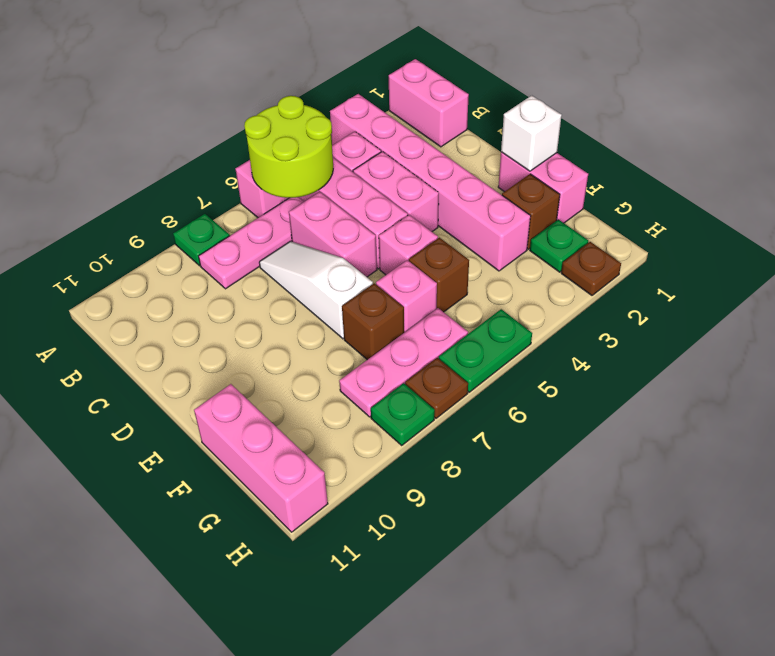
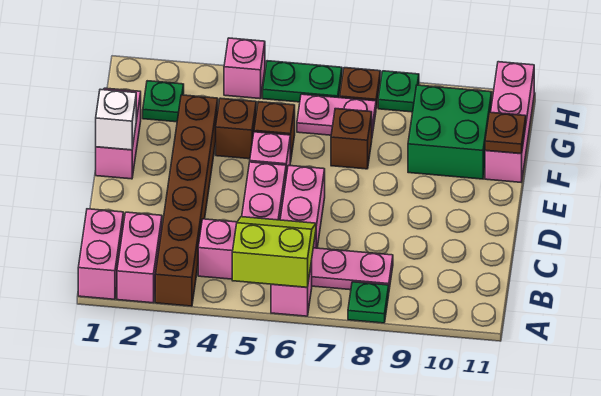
pink brick A3:F3 level 1 -> brown brick A3:F3 level 1
lime round brick A5:B6 level 2 -> lime slope A5:B6 level 2 top A
pink brick C4:D4 level 1 -> pink brick A2:B2 level 1
white slope C7:E7 level 1 top E -> none
brown brick F2 level 1 -> brown brick F4 level 1
pink brick F6 level 1 -> pink brick H4 level 1
none -> green brick F9:G10 level 1
pink plate G6:G8 level 1 -> pink plate G6:G7 level 1
brown plate H2 level 1 -> brown plate F11 level 2

